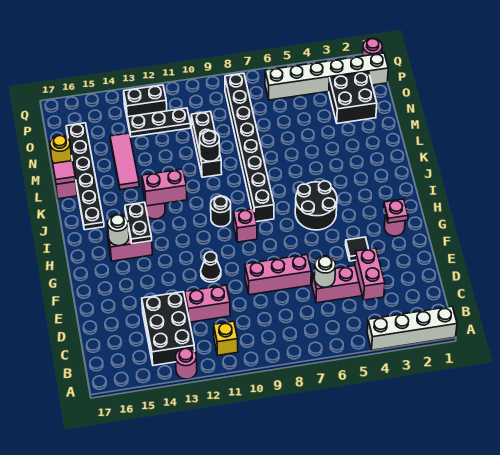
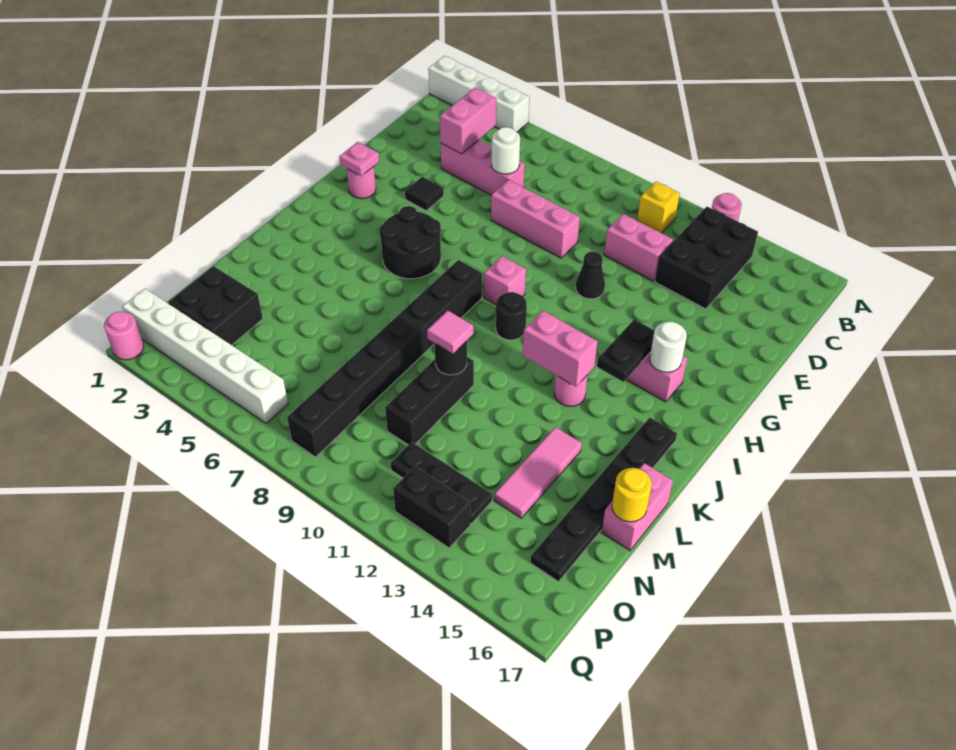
pink tile L17 level 2 -> pink tile L10 level 3

